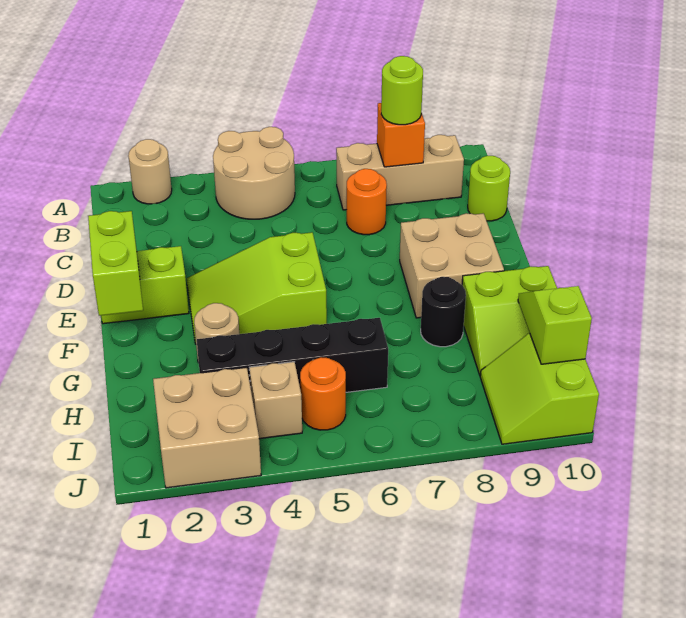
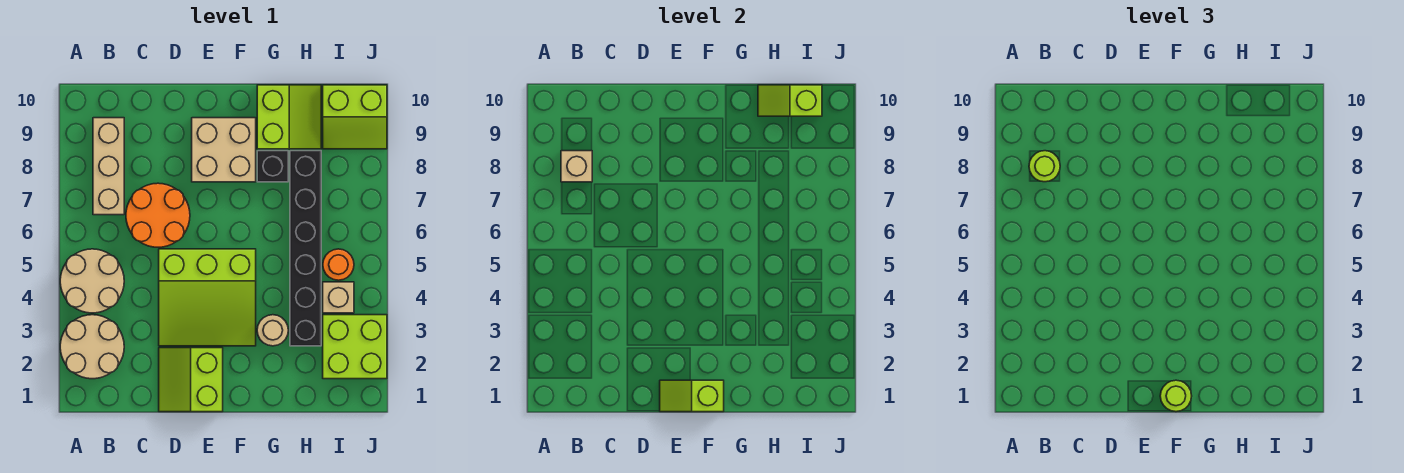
tan round brick A2 level 1 -> tan round brick A2:B3 level 1
orange brick B8 level 2 -> tan brick B8 level 2
orange round brick C7 level 1 -> orange round brick C6:D7 level 1
lime round brick C10 level 1 -> lime round brick F1 level 3
lime brick E1:F1 level 2 -> lime slope E1:F1 level 2 top F
lime slope E3:F5 level 1 top 5 -> lime slope D3:F5 level 1 top 5
black round brick G8 level 1 -> black brick G8 level 1
black brick H3:H6 level 1 -> black brick H3:H8 level 1
tan brick I2:J3 level 1 -> lime brick I2:J3 level 1

